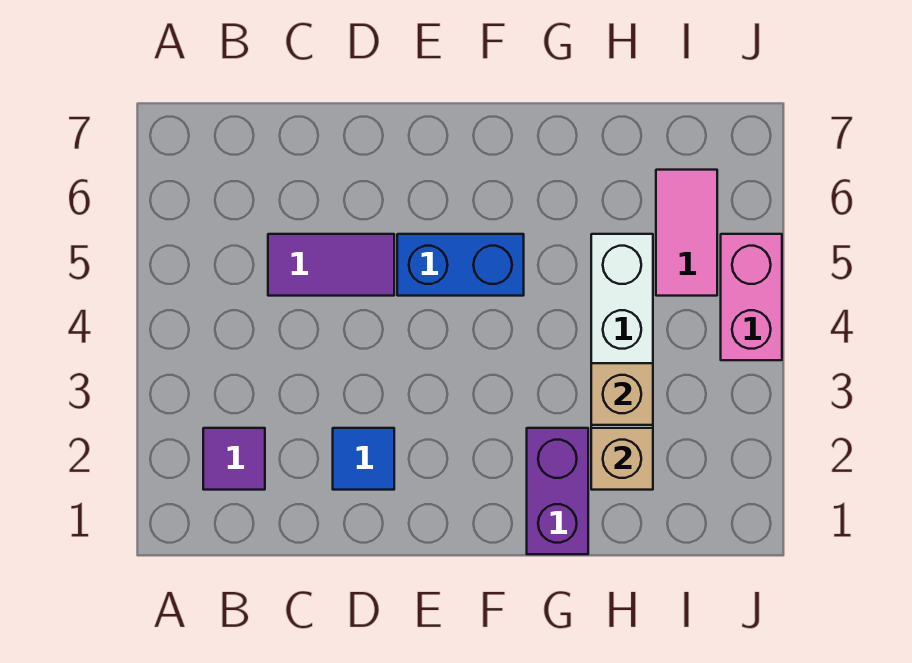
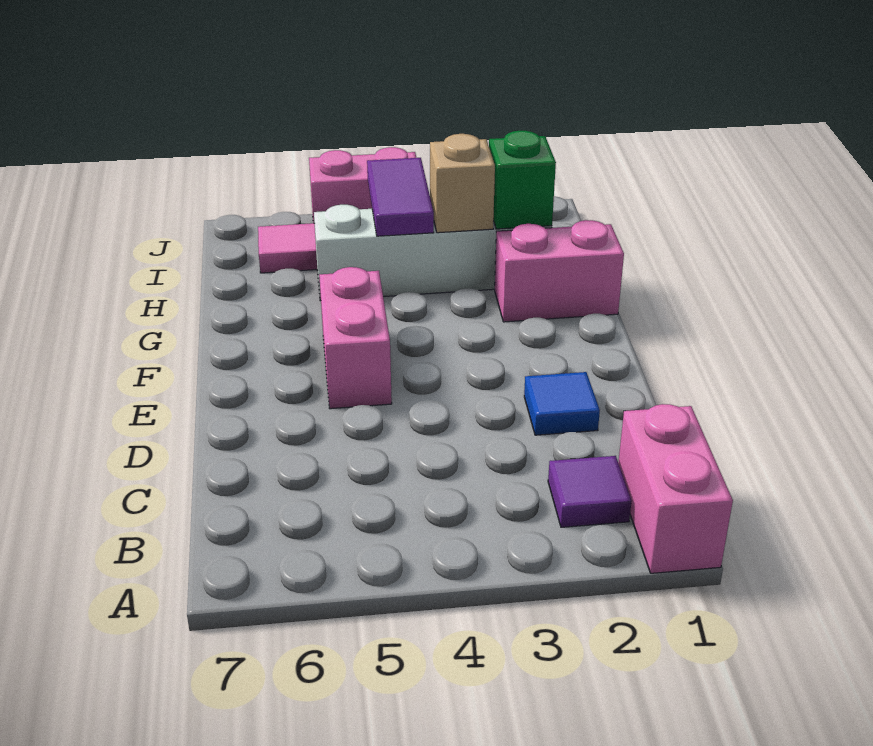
none -> pink brick A1:B1 level 1
purple tile C5:D5 level 1 -> purple tile H4:I4 level 2
blue brick E5:F5 level 1 -> pink brick E5:F5 level 1
purple brick G1:G2 level 1 -> pink brick G1:G2 level 1
tan brick H2 level 2 -> green brick H2 level 2

